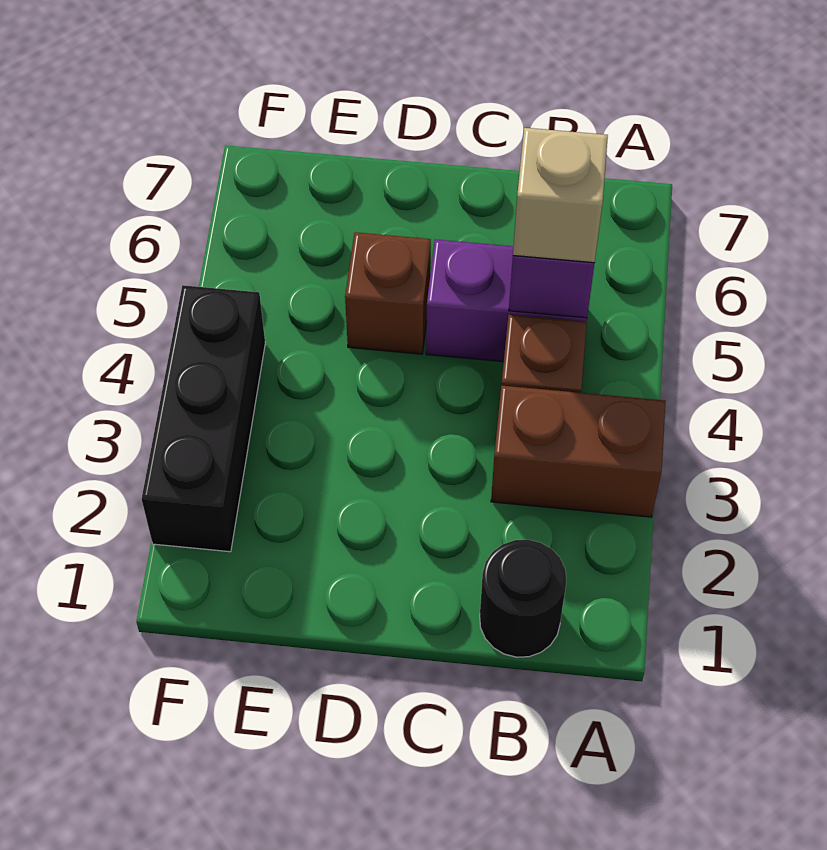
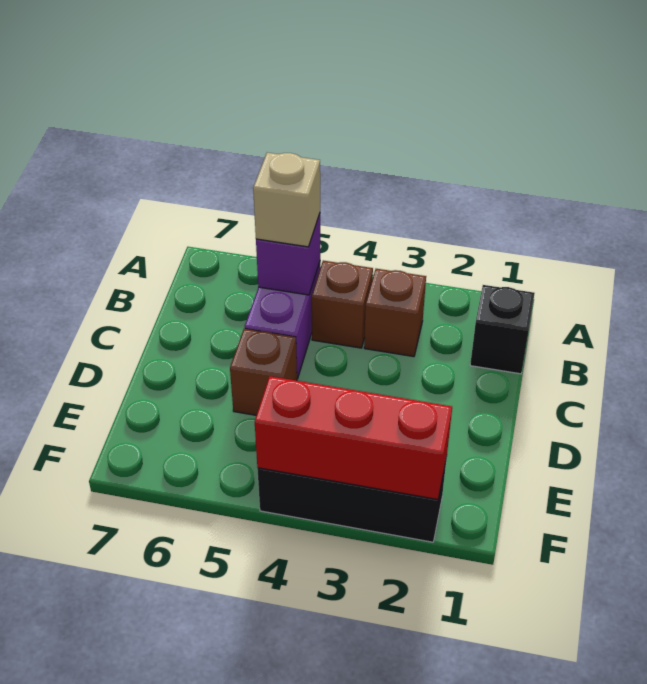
brown brick A3:B3 level 1 -> brown brick B3 level 1
black round brick B1 level 1 -> black brick B1 level 1
none -> red brick F2:F4 level 2

